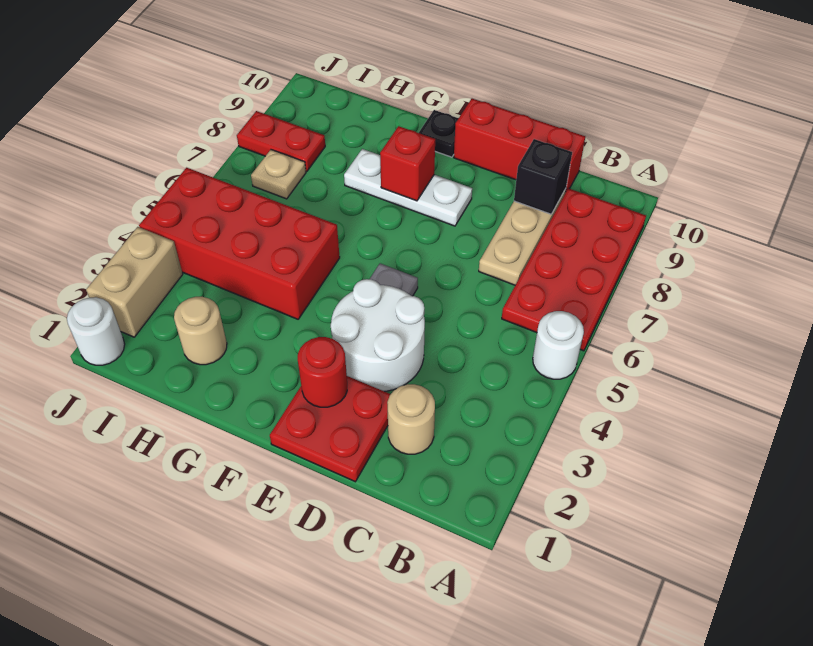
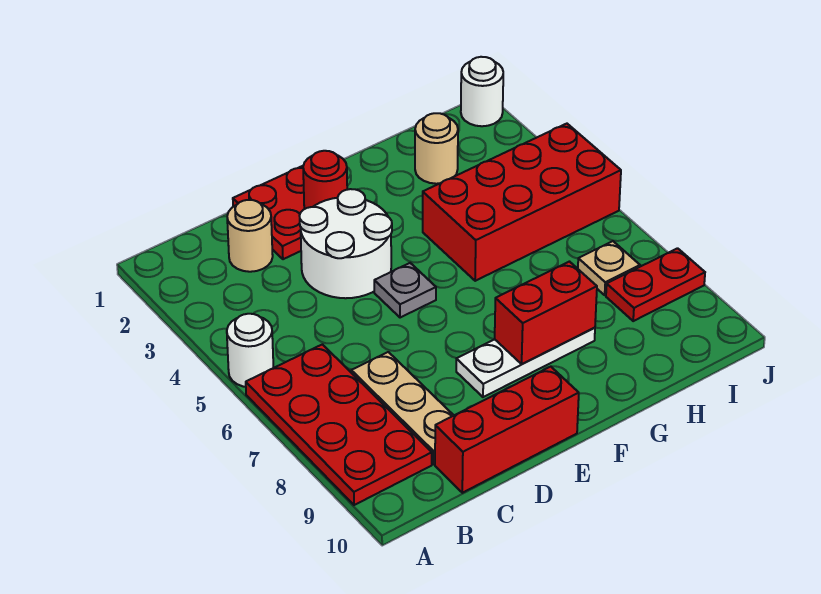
black brick C9 level 2 -> none
red brick F8 level 2 -> red brick F8:G8 level 2
black plate F10 level 1 -> none
tan brick J2:J3 level 1 -> none

